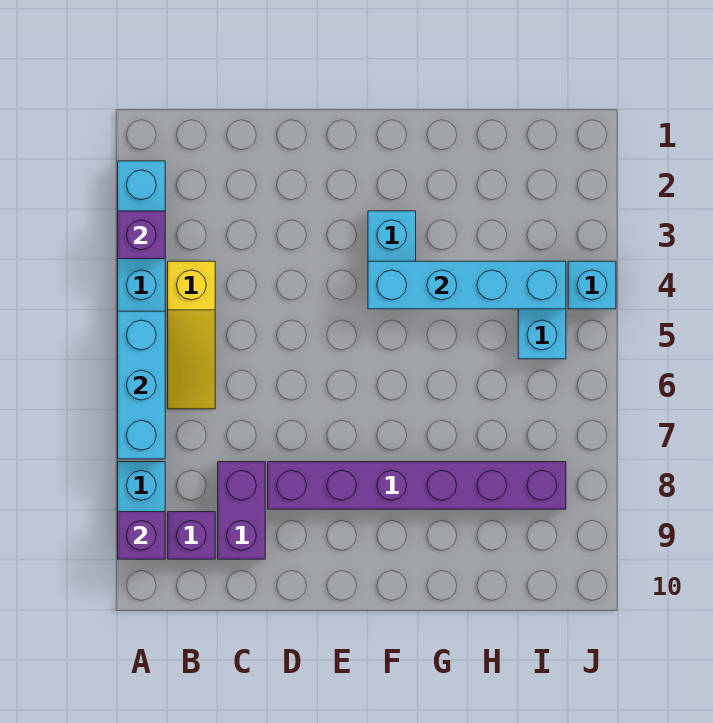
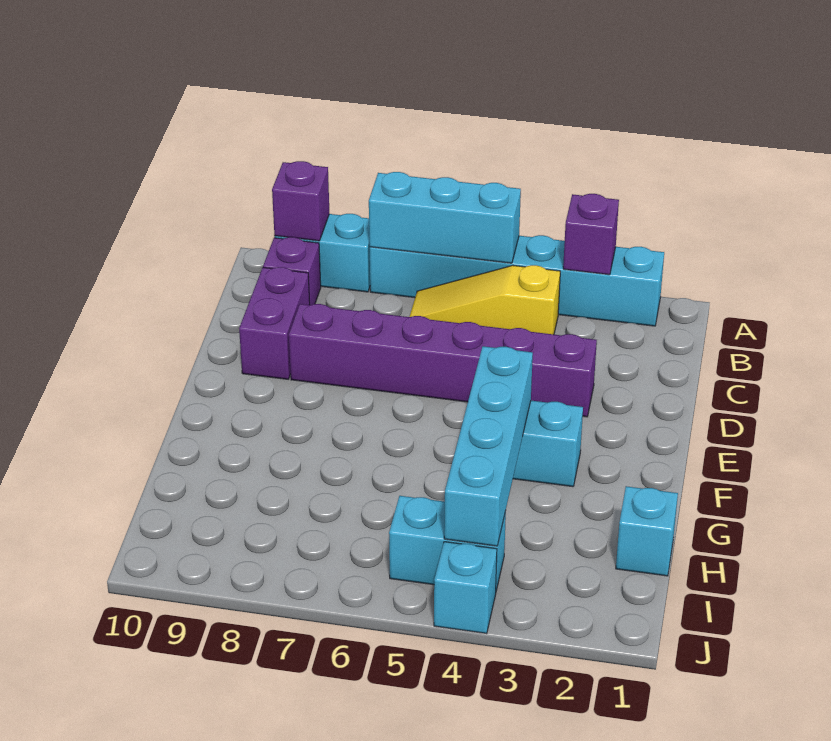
purple brick C8:C9 level 1 -> purple brick C9:D9 level 1
purple brick D8:I8 level 1 -> purple brick D3:D8 level 1
none -> cyan brick H1 level 1

